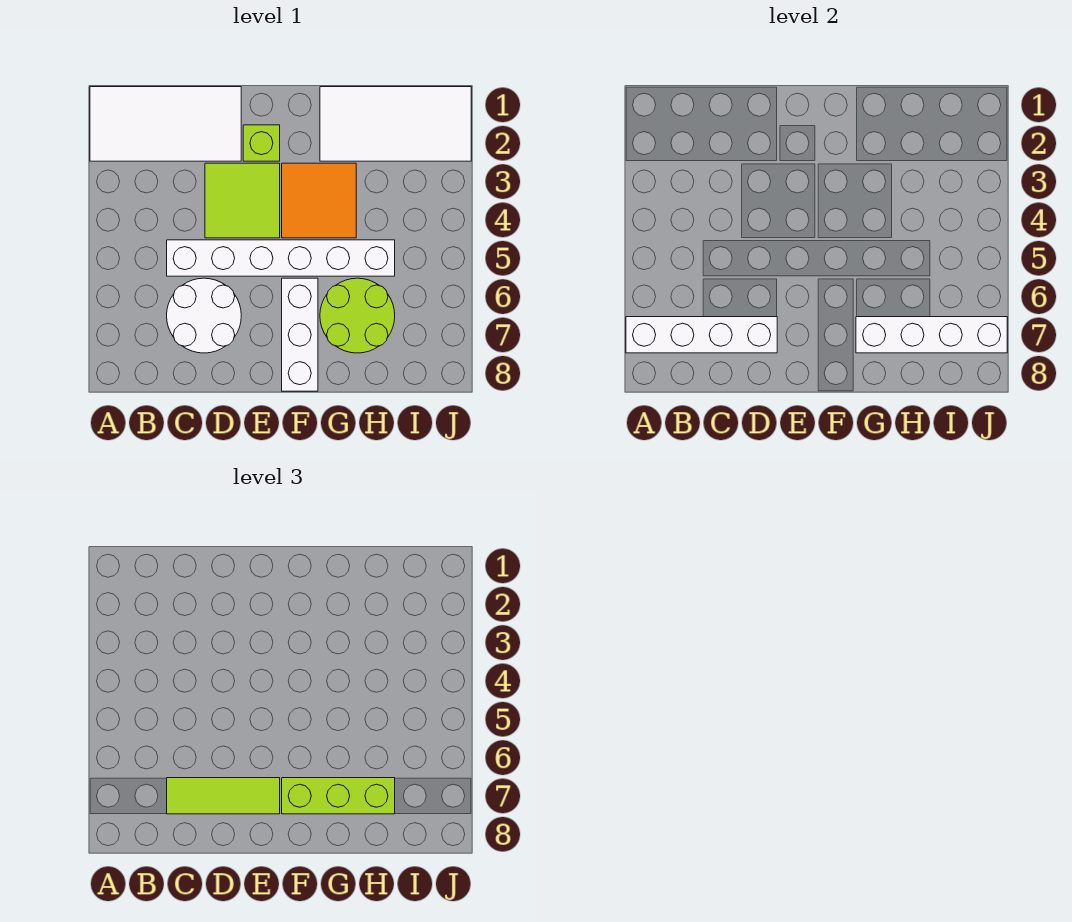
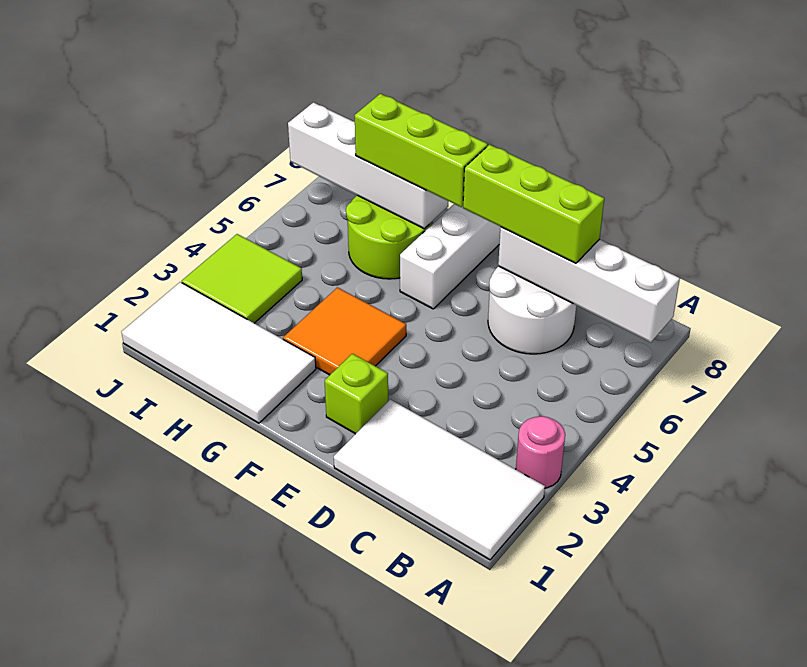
none -> pink round brick A3 level 1
white brick C5:H5 level 1 -> none
lime tile C7:E7 level 3 -> lime brick C7:E7 level 3
lime tile D3:E4 level 1 -> lime tile I3:J4 level 1

